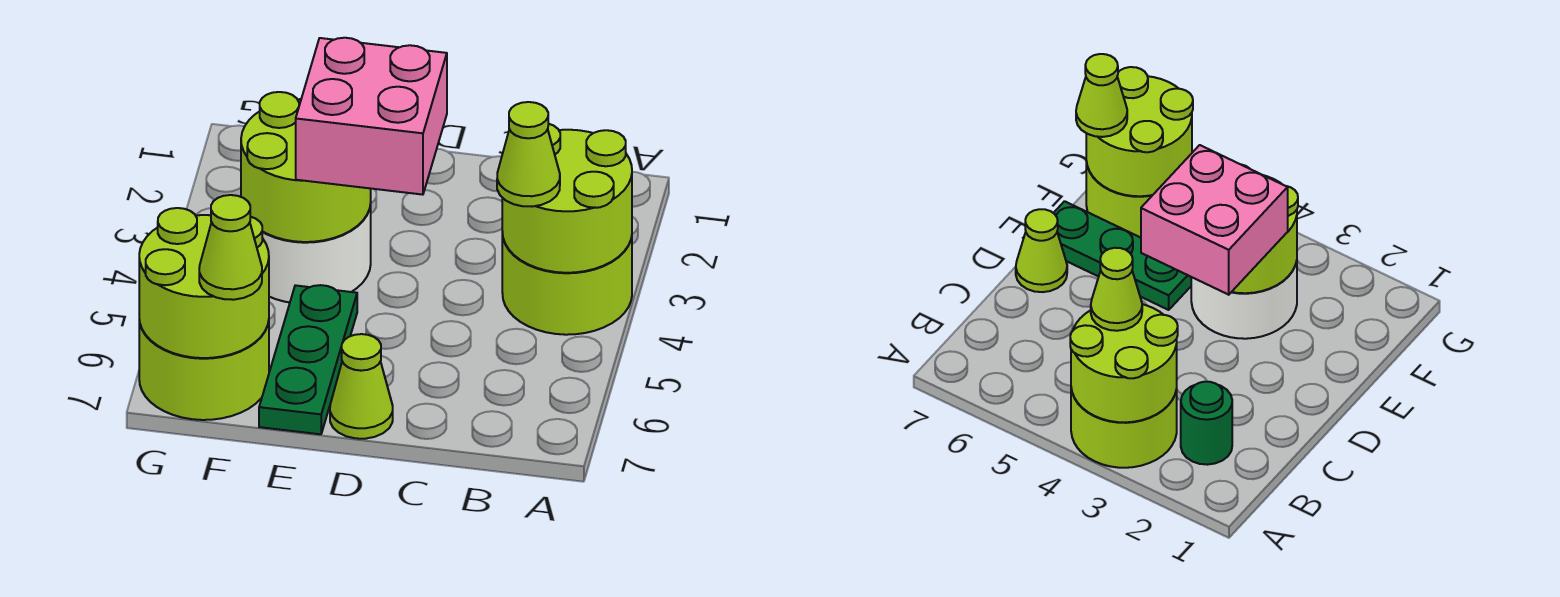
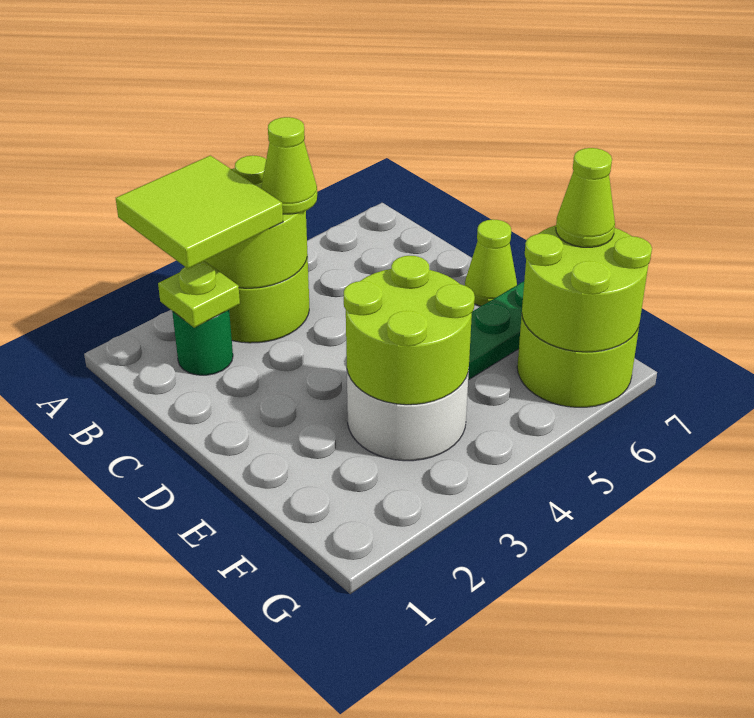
none -> lime tile A2:B3 level 3
none -> lime plate B2 level 2
pink brick D3:E4 level 3 -> none

